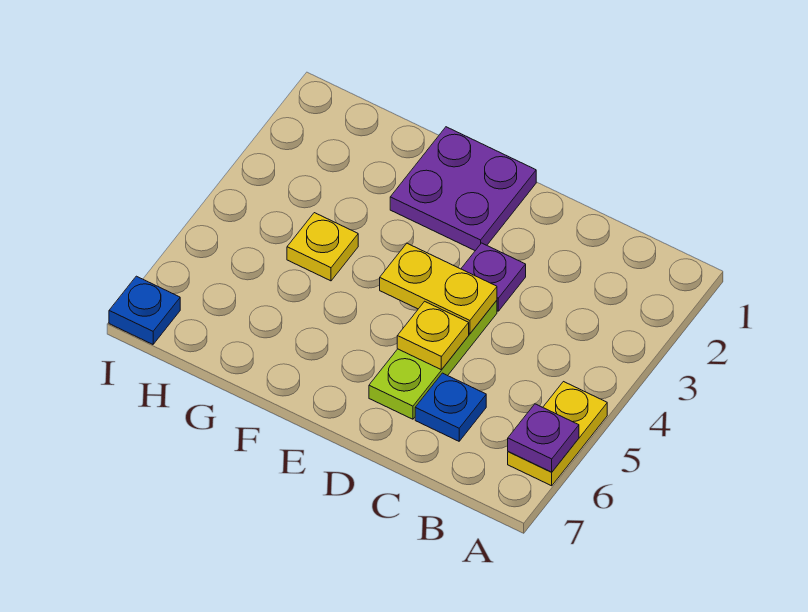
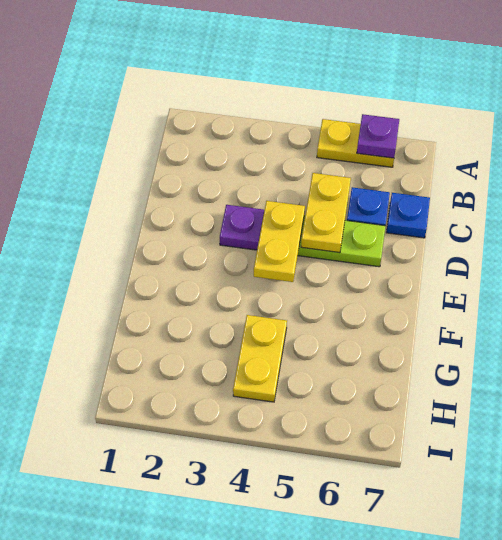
yellow plate D5 level 2 -> yellow plate C5:D5 level 2
purple plate E1:F2 level 1 -> none
yellow plate G4 level 1 -> yellow plate G4:H4 level 1
blue plate I7 level 1 -> blue plate C7 level 1

